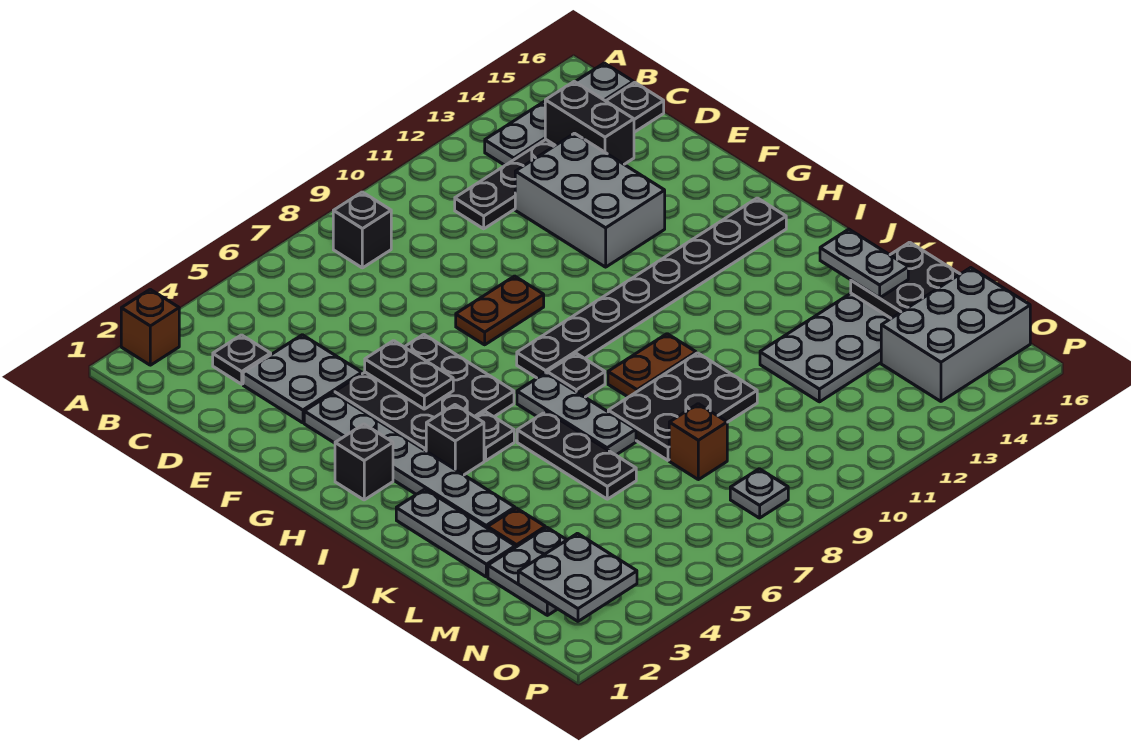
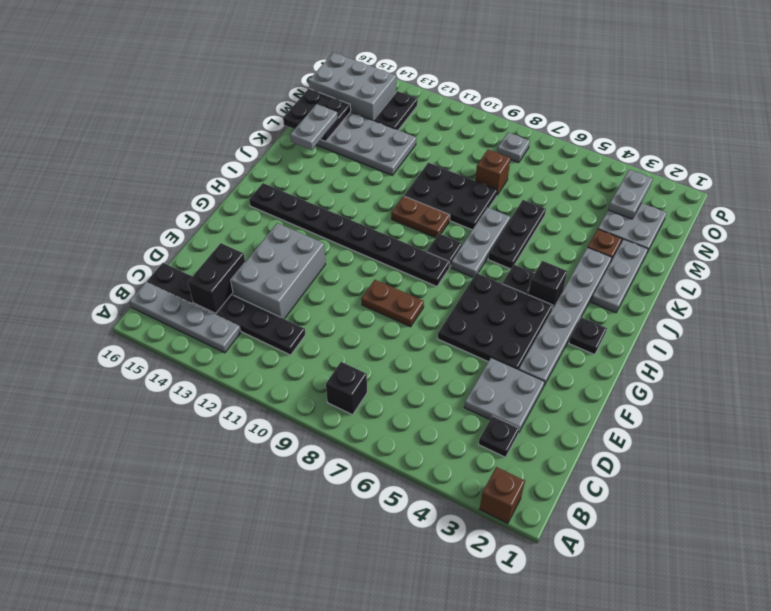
black plate F5:G5 level 2 -> black plate N13:O13 level 1
black brick H2 level 1 -> black plate H2 level 1
grey plate N2:O3 level 2 -> grey plate N3:O3 level 2

